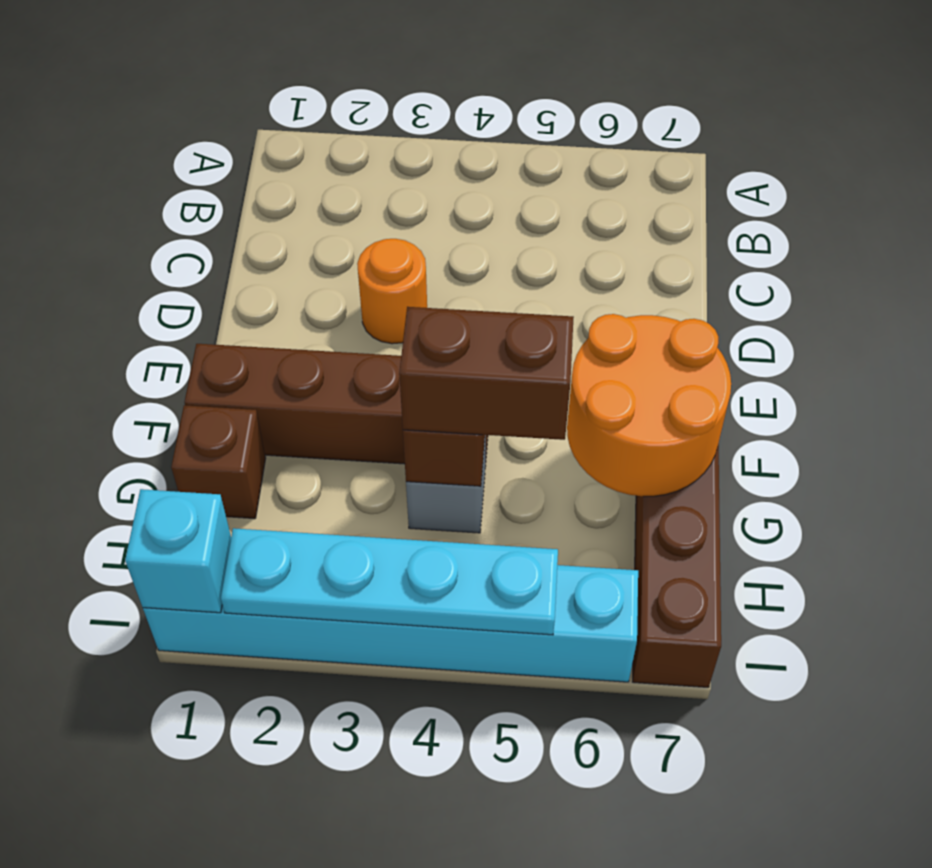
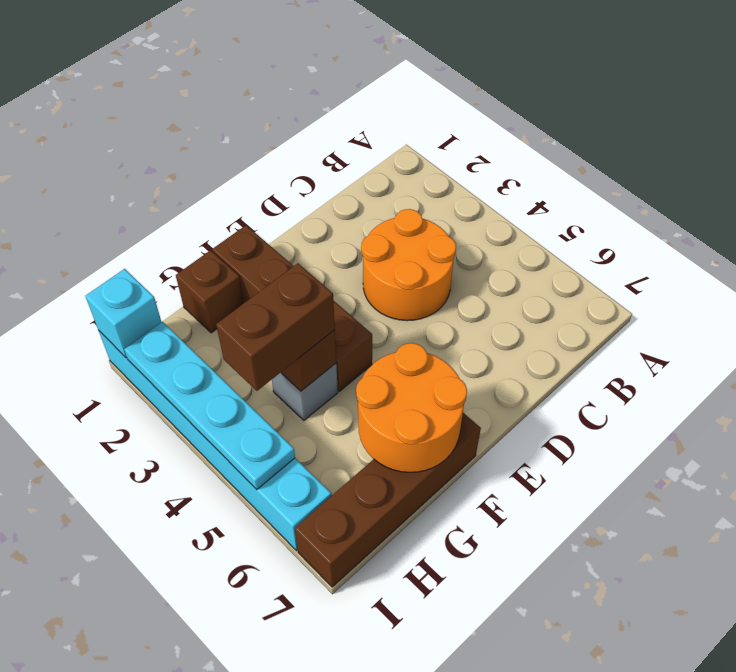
orange round brick D3 level 1 -> orange round brick C3:D4 level 1
brown brick G4:G5 level 3 -> brown brick G4:H4 level 3

